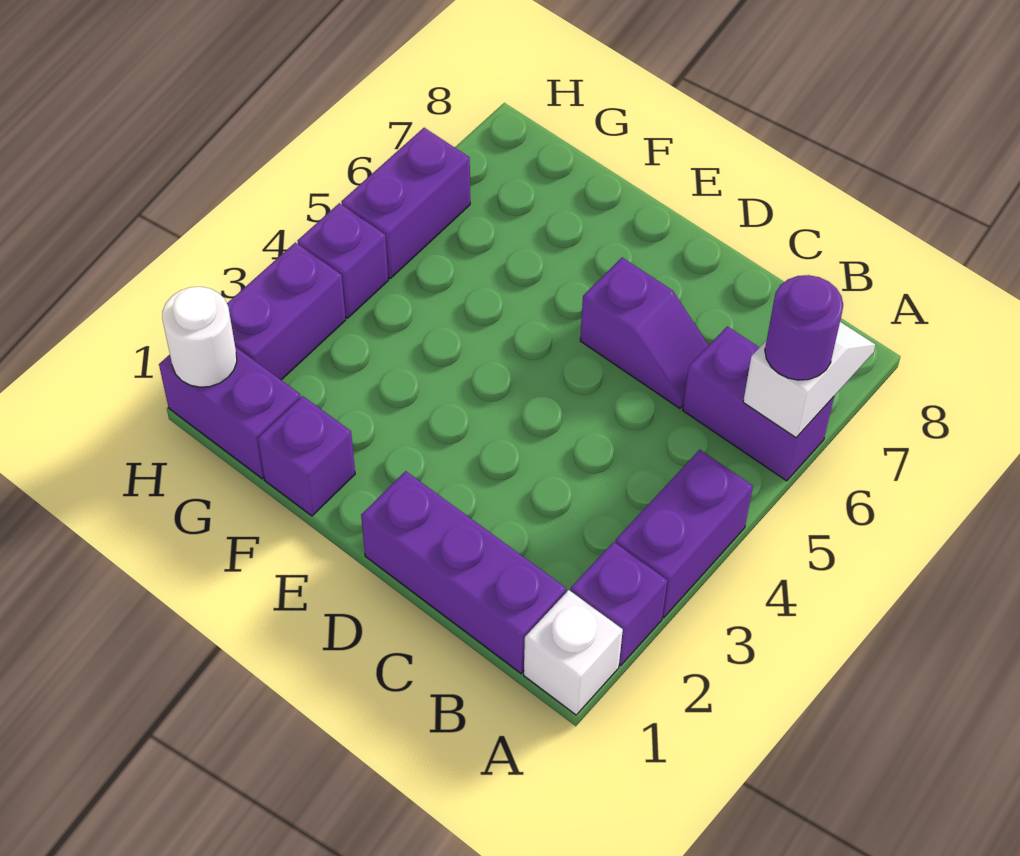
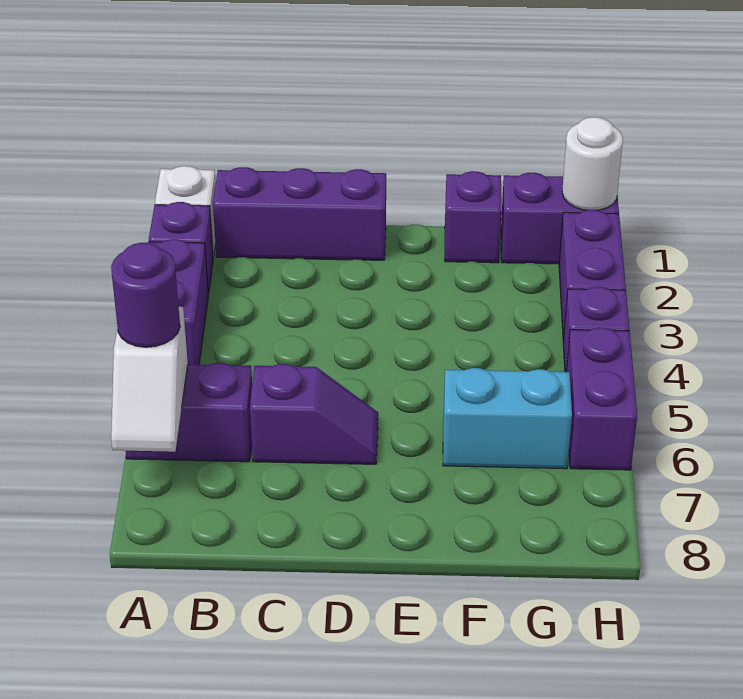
purple slope C6:D6 level 1 top D -> purple slope C6:D6 level 1 top C
none -> cyan brick F6:G6 level 1

